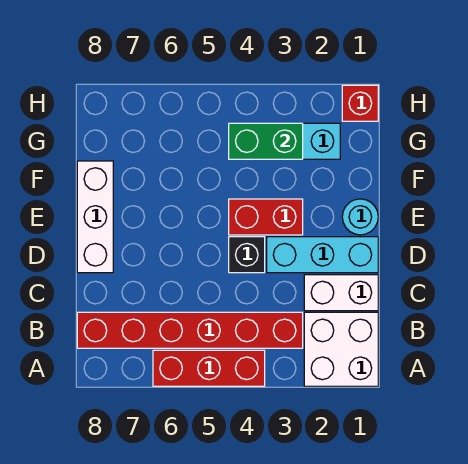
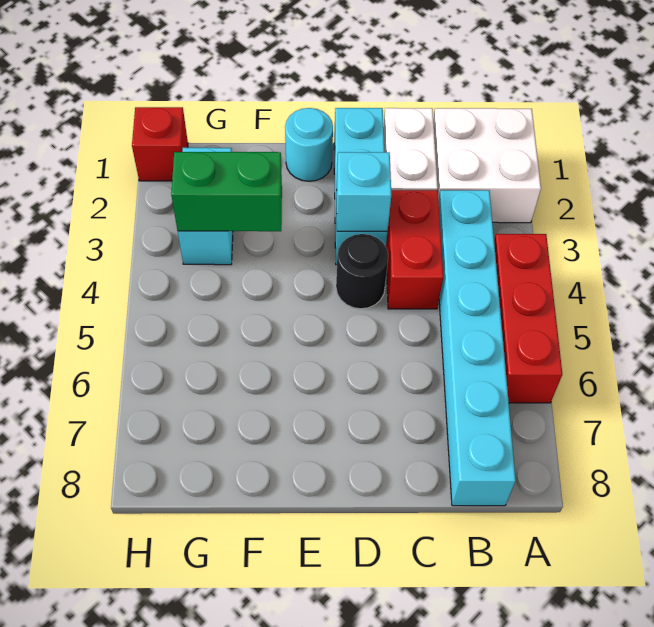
red brick B3:B8 level 1 -> cyan brick B3:B8 level 1
none -> cyan brick D3 level 2
black brick D4 level 1 -> black round brick D4 level 1
white brick D8:F8 level 1 -> none
red brick E3:E4 level 1 -> red brick C3:C4 level 1
green brick G3:G4 level 2 -> green brick F3:G3 level 2

